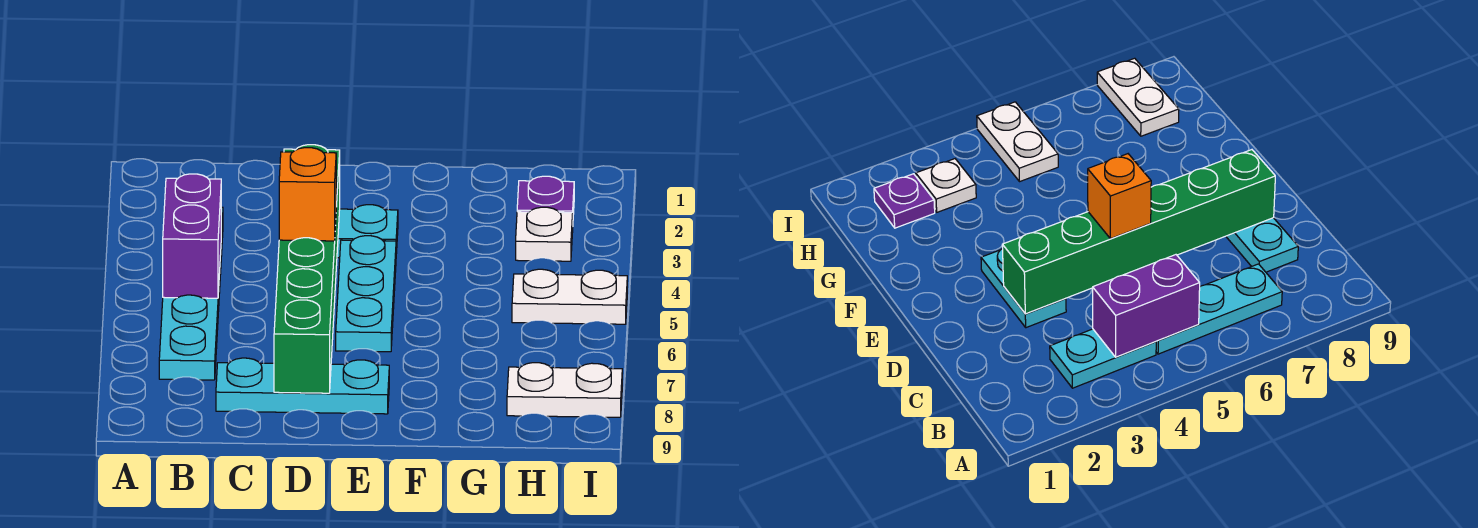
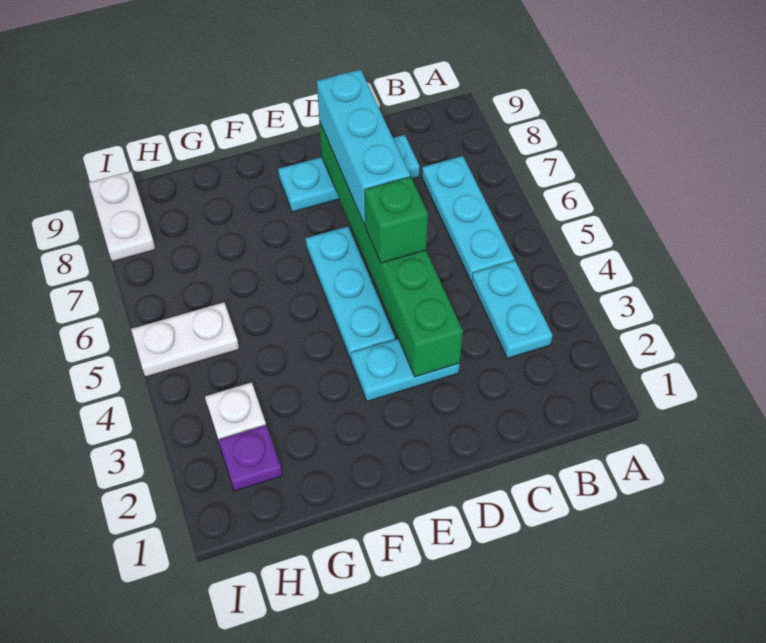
purple brick B4:B5 level 2 -> none
orange brick D5 level 3 -> green brick D5 level 3
none -> cyan brick D6:D8 level 3
white plate H8:I8 level 1 -> white plate I8:I9 level 1

